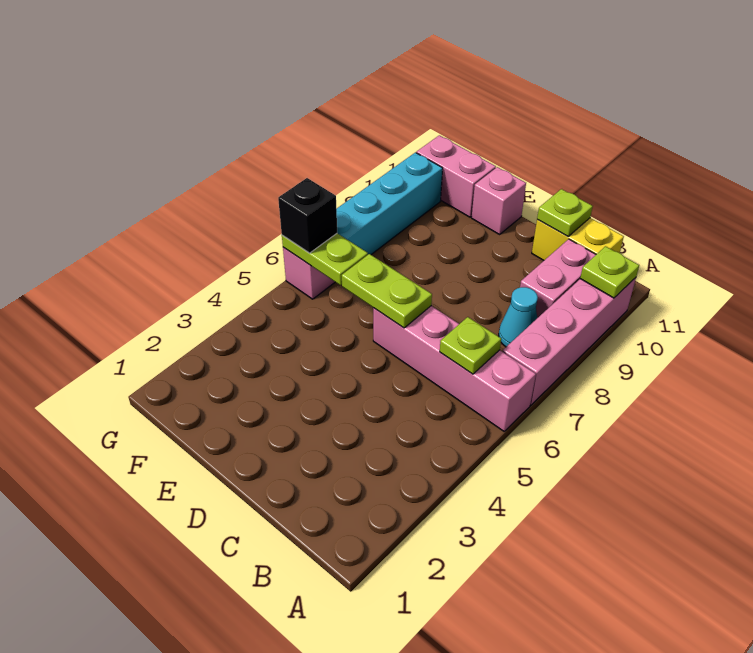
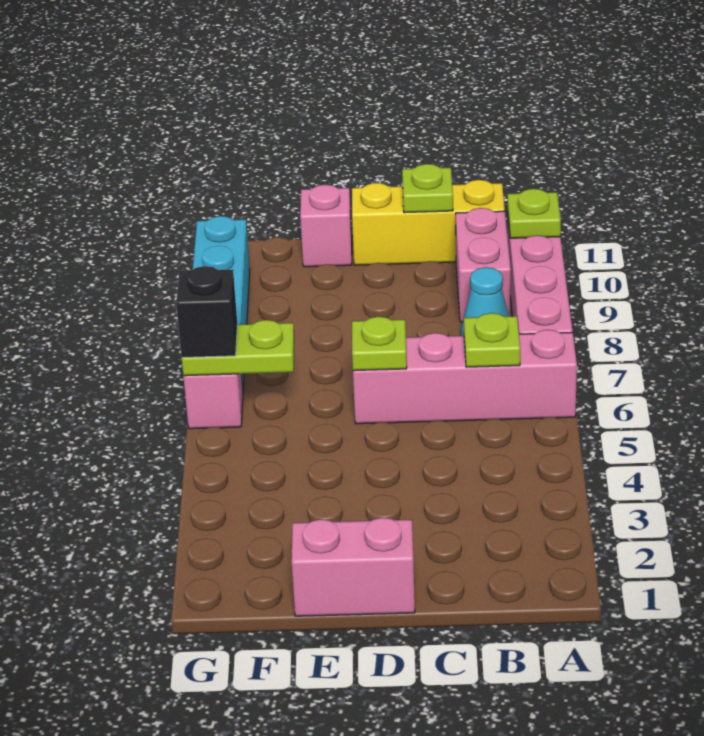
yellow brick B11:C11 level 1 -> yellow brick B11:D11 level 1
lime plate D6:E6 level 2 -> lime plate D6 level 2
pink brick F11:G11 level 1 -> pink brick D1:E1 level 1

